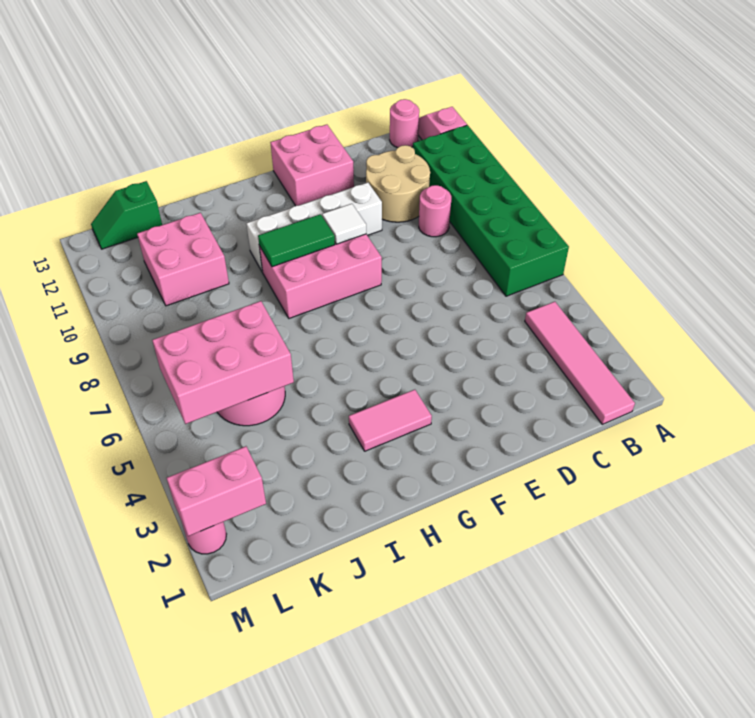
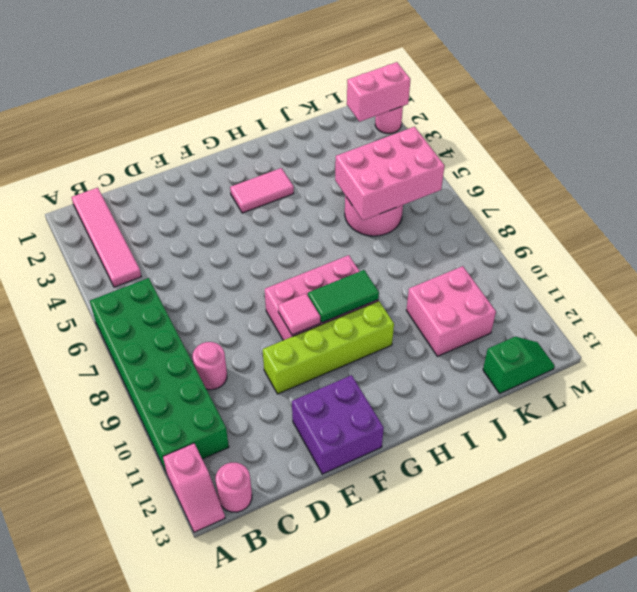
tan round brick C10:D11 level 1 -> none
white brick E10:H10 level 1 -> lime brick E10:H10 level 1
pink brick E12:F13 level 1 -> purple brick E12:F13 level 1
white tile F9 level 2 -> pink tile F9 level 2

